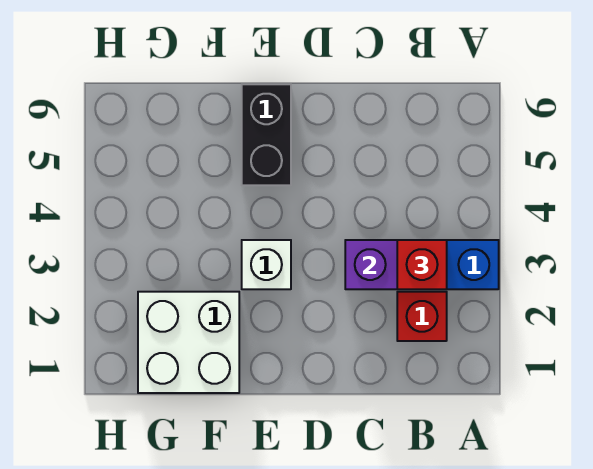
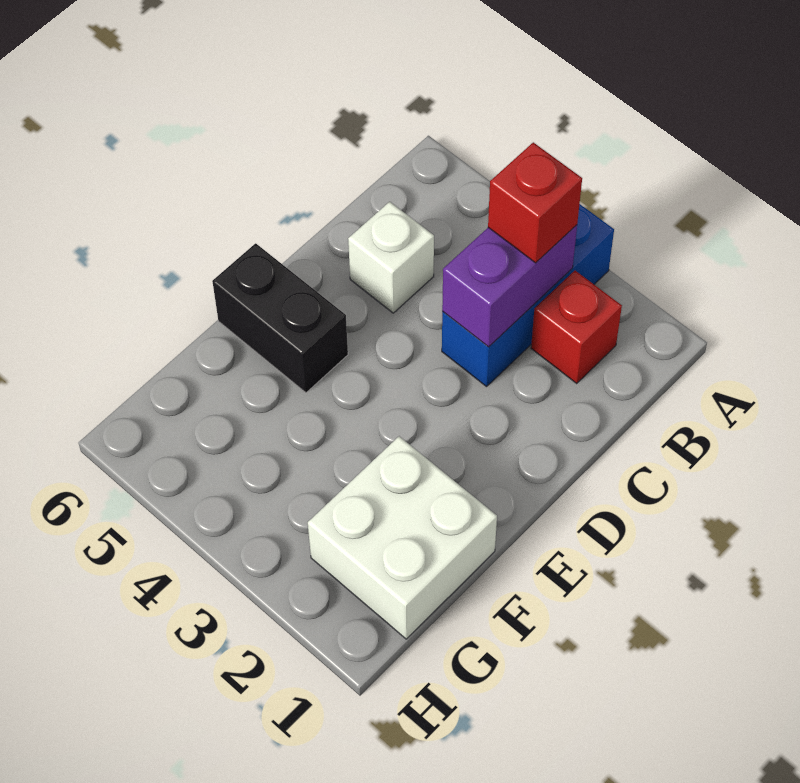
white brick E3 level 1 -> white brick C5 level 1

